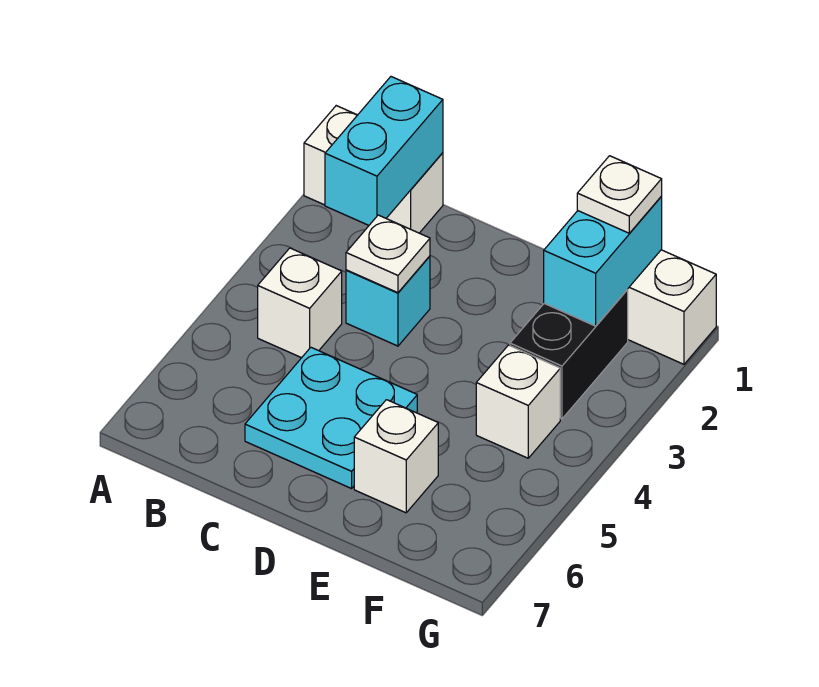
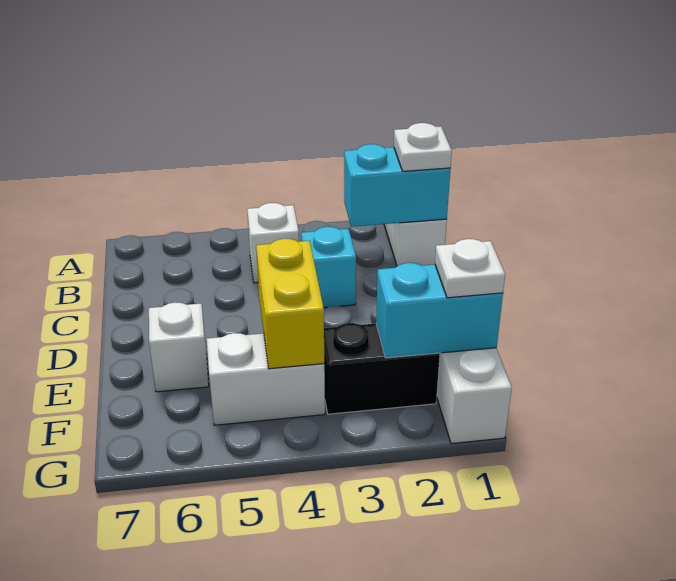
white plate C3 level 2 -> white plate B1 level 3
cyan plate C5:D6 level 1 -> none
none -> yellow brick E4:F4 level 2
white brick F4 level 1 -> white brick F4:F5 level 1

